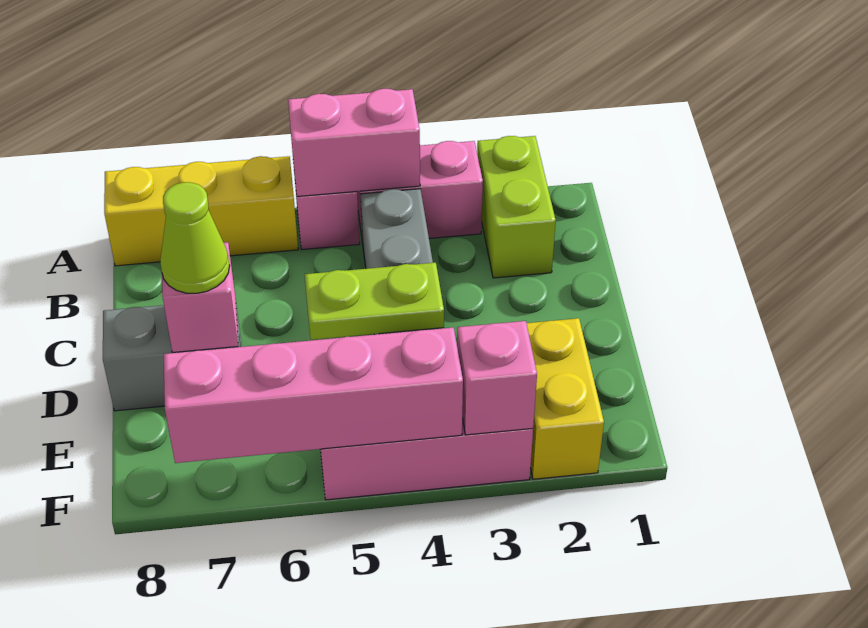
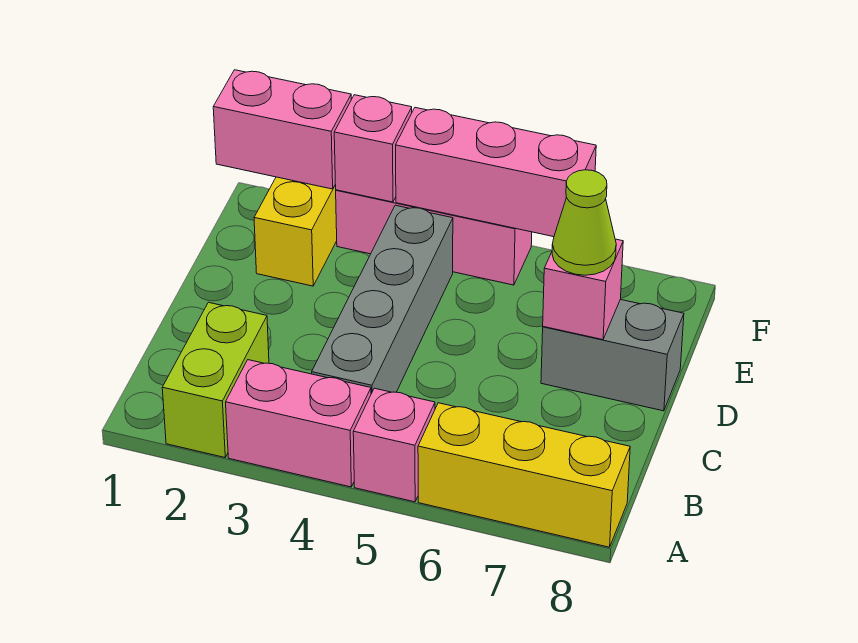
pink brick A4:A5 level 2 -> pink brick F1:F2 level 2
lime plate D4:D5 level 2 -> none
pink brick F4:F7 level 2 -> pink brick F4:F6 level 2

